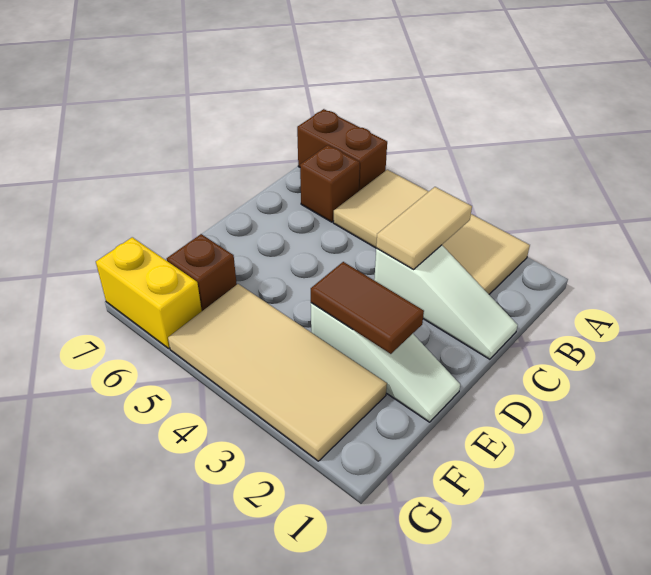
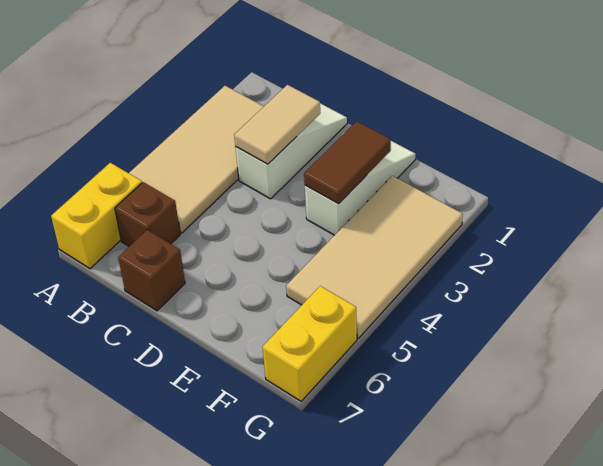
brown brick A6:A7 level 1 -> yellow brick A6:A7 level 1
tan tile B3:C3 level 2 -> tan tile C2:C3 level 2
brown brick F6 level 1 -> brown brick C7 level 1

